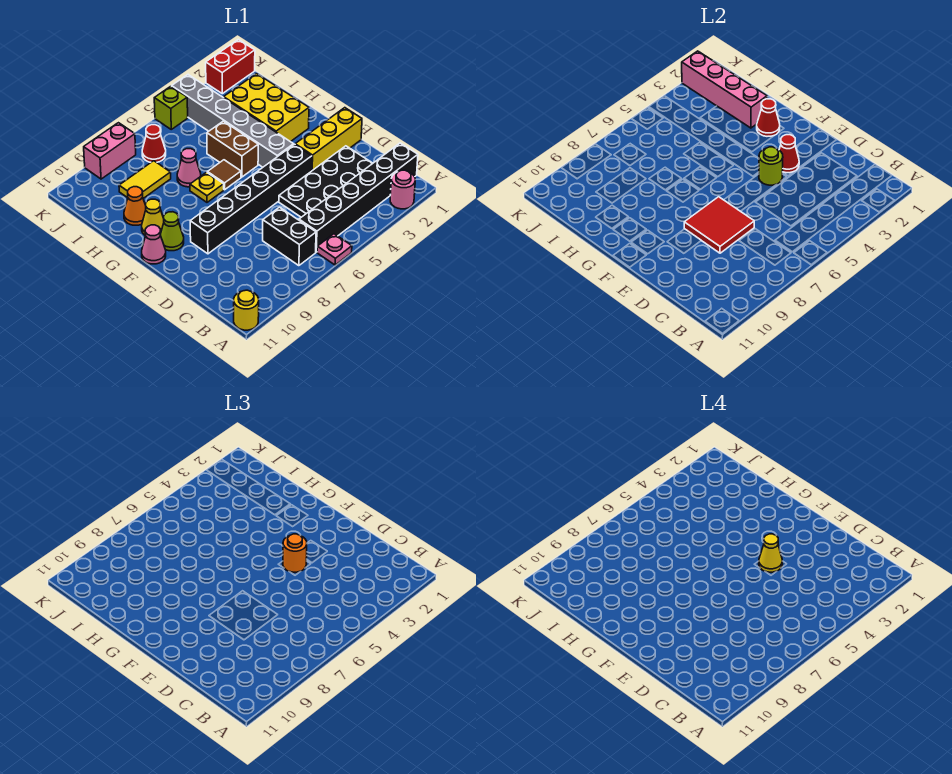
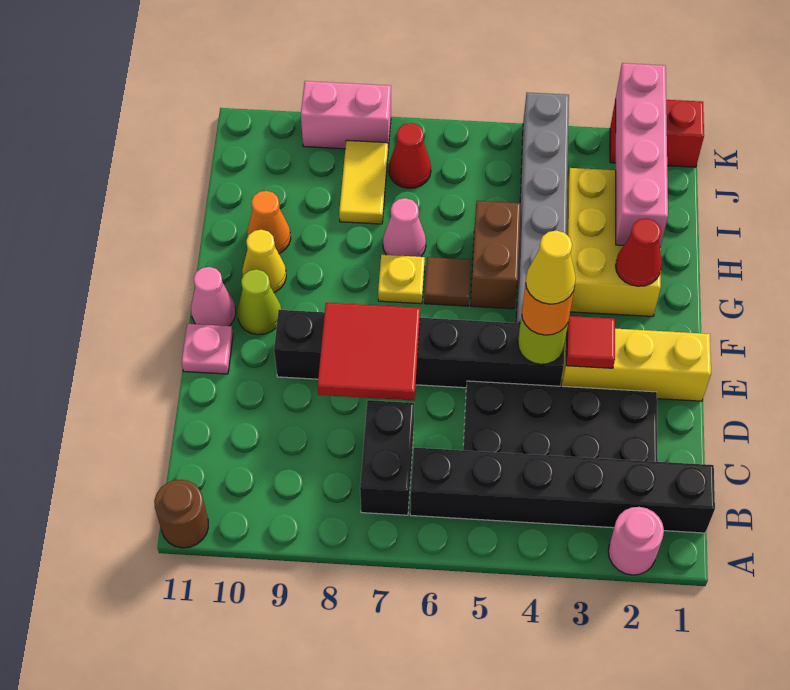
pink plate A6 level 1 -> pink plate E11 level 1
yellow round brick A11 level 1 -> brown round brick A11 level 1
red cone E3 level 2 -> red tile E3 level 2
yellow tile I8:I9 level 1 -> yellow tile I8:J8 level 1
lime brick K5 level 1 -> none

